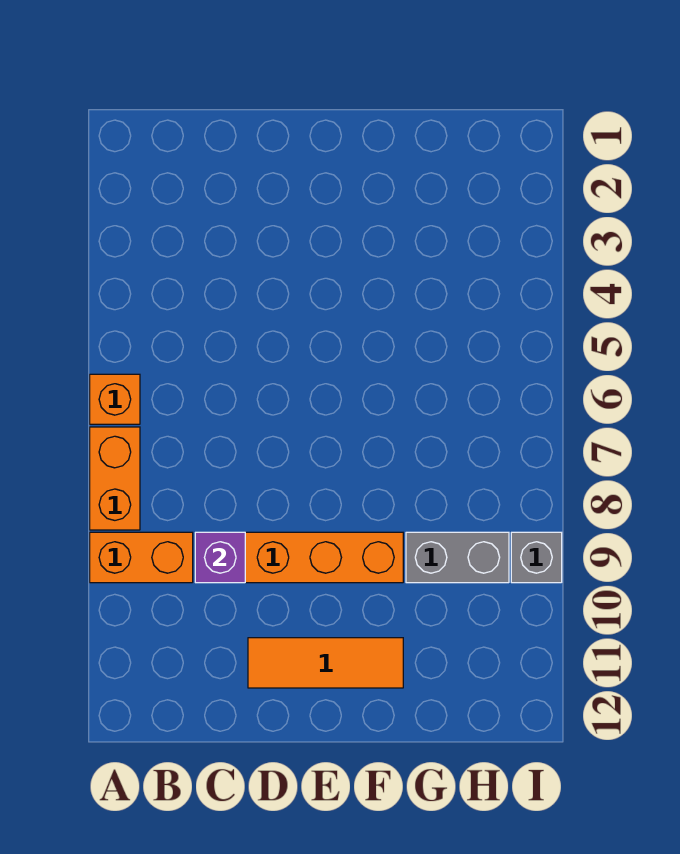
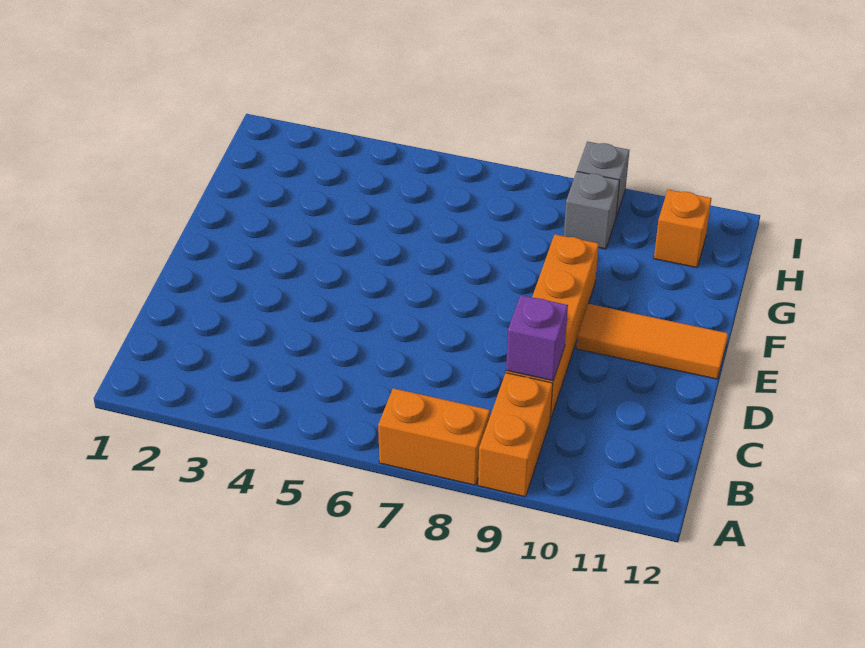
orange brick A6 level 1 -> orange brick H11 level 1
orange tile D11:F11 level 1 -> orange tile E10:E12 level 1
grey brick G9:H9 level 1 -> grey brick H9 level 1

